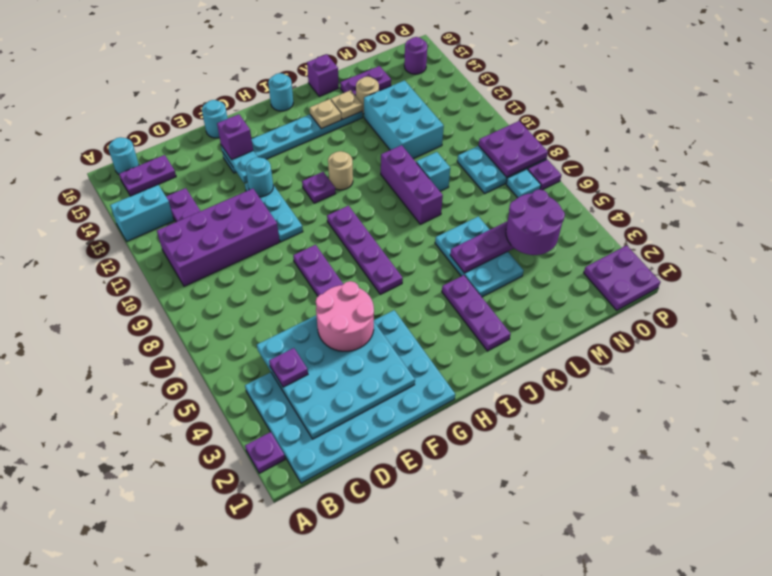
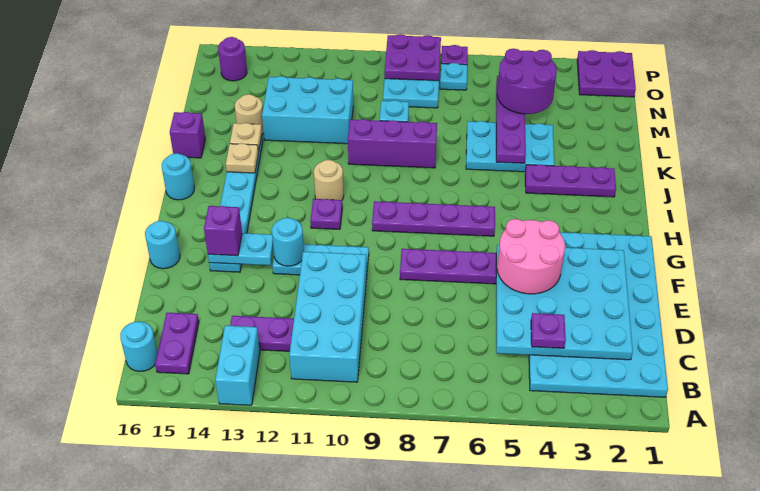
purple plate A2 level 1 -> none
purple brick B10:E11 level 1 -> cyan brick B10:E11 level 1
purple plate L15:M15 level 1 -> none

